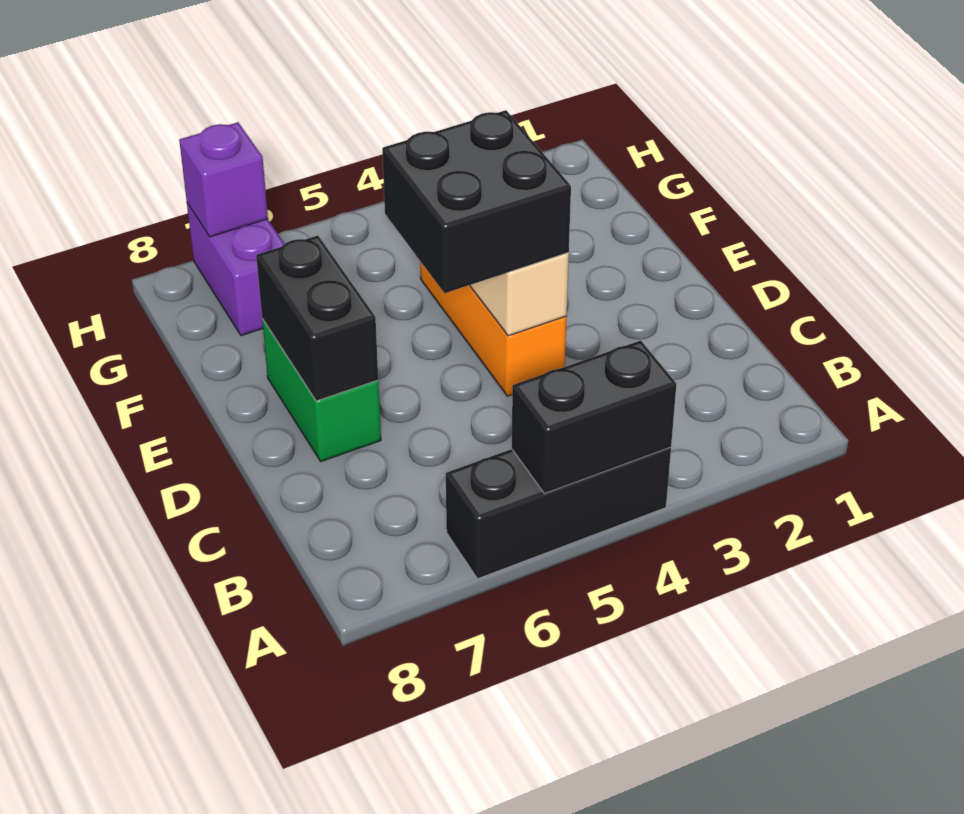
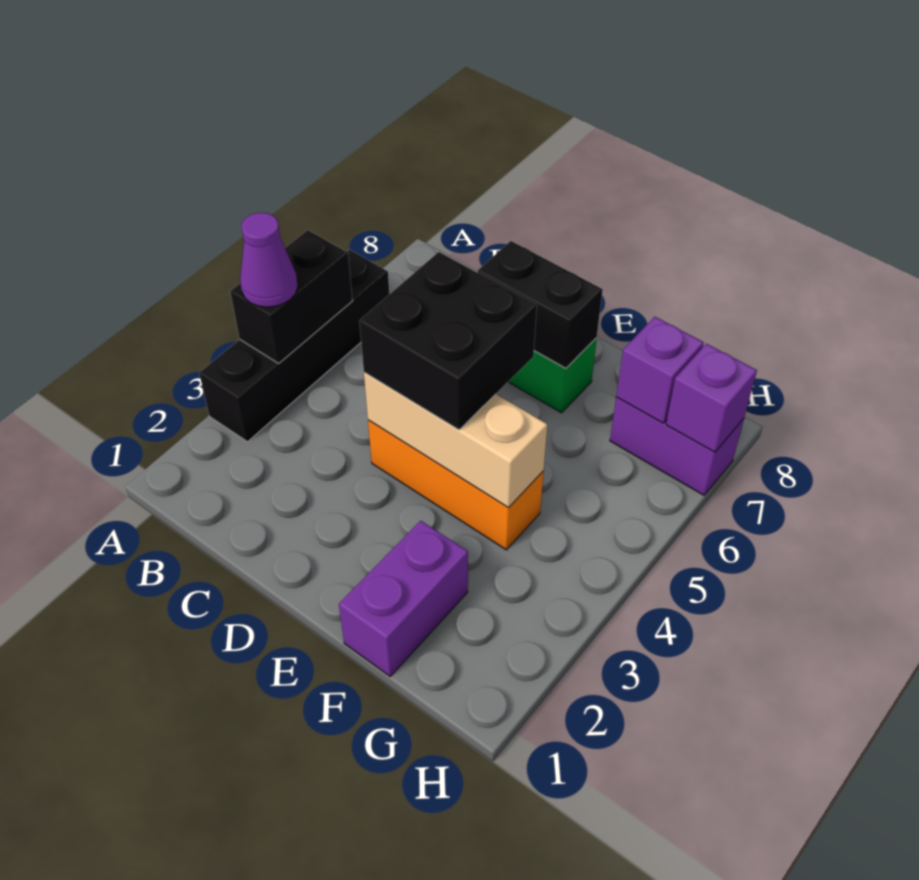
black brick A4:A6 level 1 -> black brick A3:A6 level 1
none -> purple cone A4 level 3
none -> purple brick F1:F2 level 1
none -> purple brick G7 level 2

